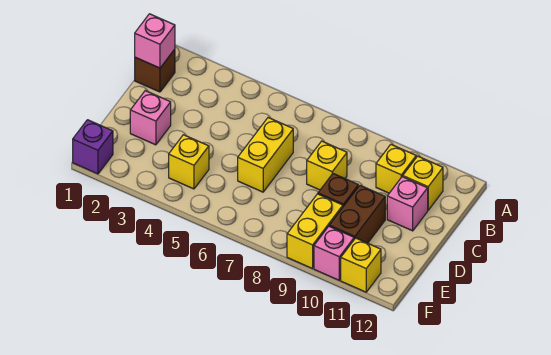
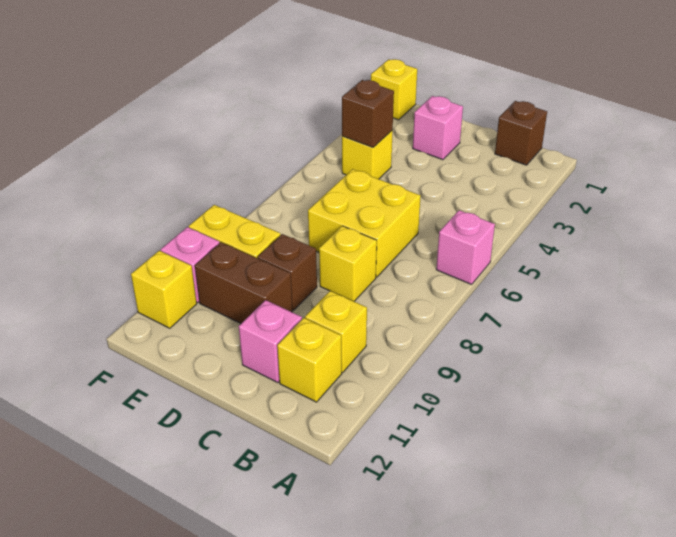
pink brick B1 level 2 -> pink brick A6 level 1
yellow brick C6:D6 level 1 -> yellow brick C6:D7 level 1
none -> brown brick E4 level 2
purple brick F1 level 1 -> yellow brick F1 level 1

